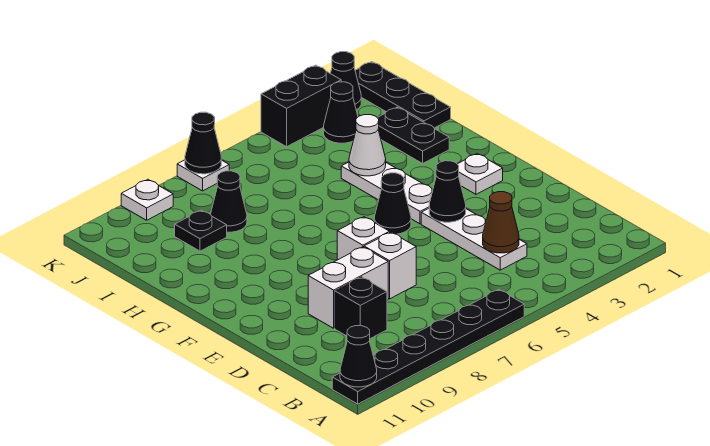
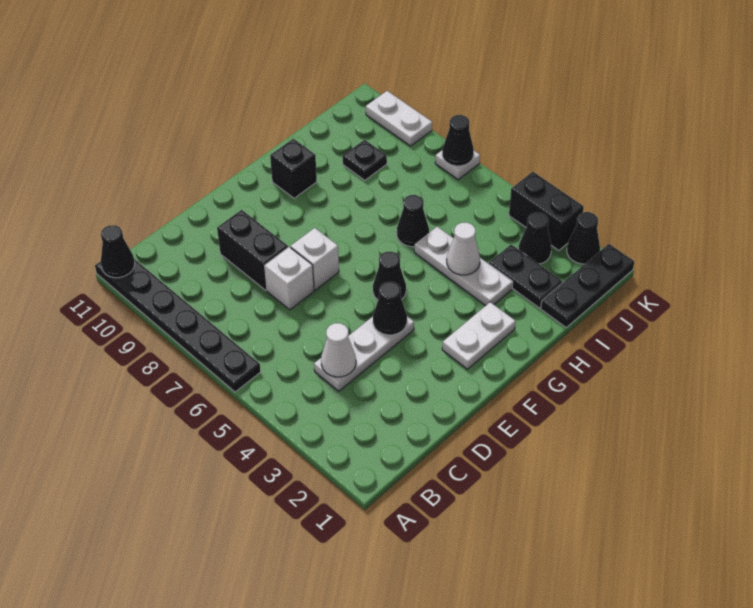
brown cone C4 level 2 -> white cone C4 level 2
black brick C9 level 1 -> black brick G10 level 1
white brick D8:D9 level 1 -> black brick D8:D9 level 1
white plate F2 level 1 -> white plate F2:G2 level 1
white plate F4:H4 level 1 -> white plate H3:H5 level 1
black plate H2:I2 level 1 -> black plate I2:I3 level 1
black cone I8 level 1 -> black cone H6 level 1
white plate K9 level 1 -> white plate K9:K10 level 1

